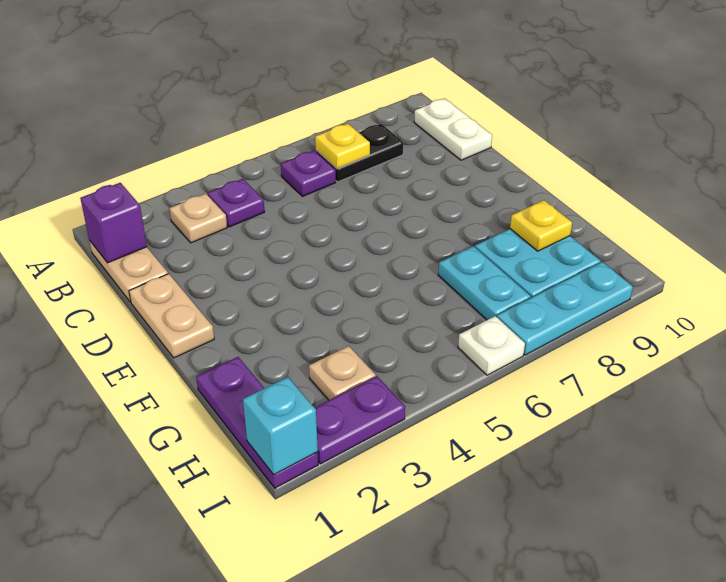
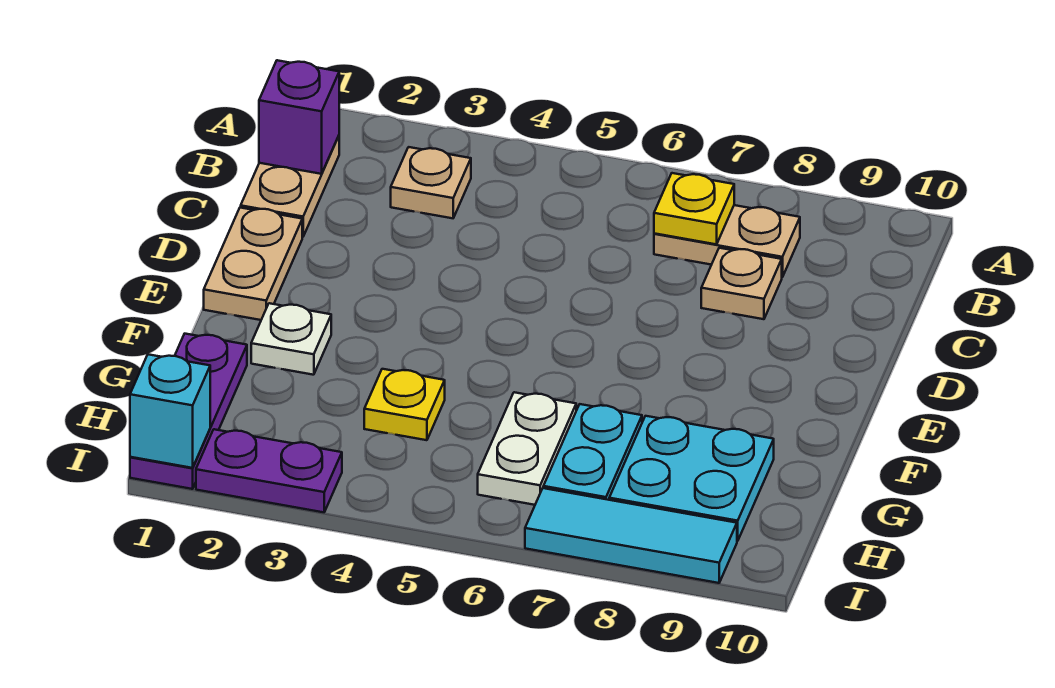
purple plate B4 level 1 -> none
purple plate B6 level 1 -> none
black plate B7:B8 level 1 -> tan plate B7:B8 level 1
white plate B10:C10 level 1 -> white plate G6:H6 level 1
yellow plate G9 level 2 -> yellow plate G4 level 1
tan plate H3 level 1 -> tan plate C8 level 1
white plate I6 level 1 -> white plate F2 level 1
cyan plate I7:I9 level 1 -> cyan tile I7:I9 level 1

